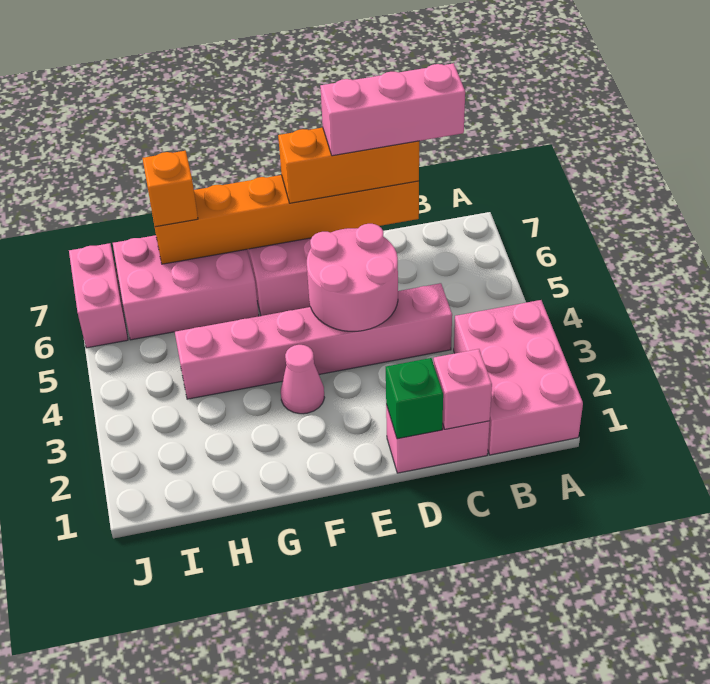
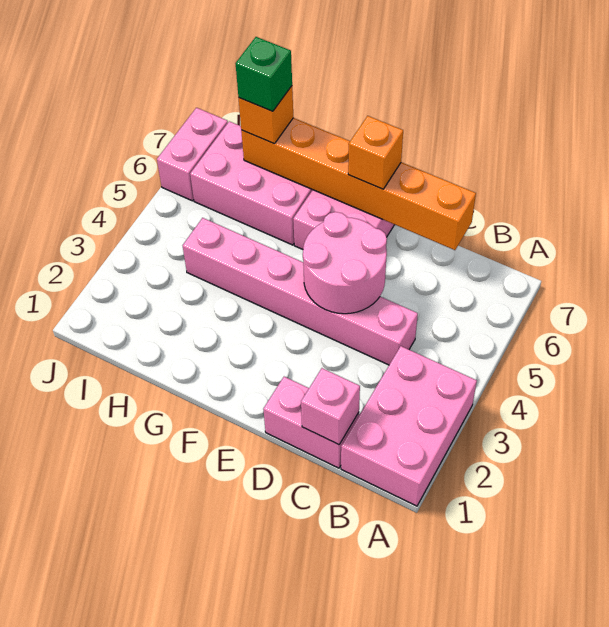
pink brick B7:D7 level 4 -> none
orange brick C7:E7 level 3 -> orange brick E7 level 3
green brick D1 level 2 -> green brick H7 level 4
pink cone F3 level 1 -> none

